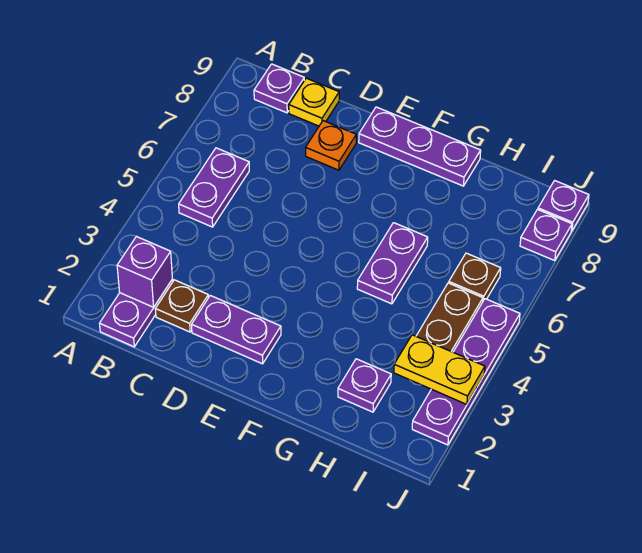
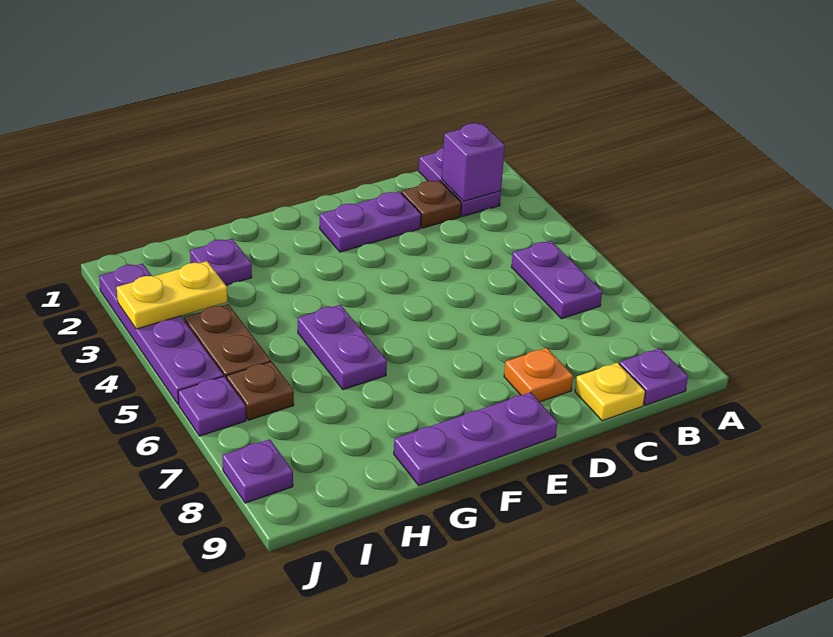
purple plate J9 level 1 -> purple plate J6 level 1

